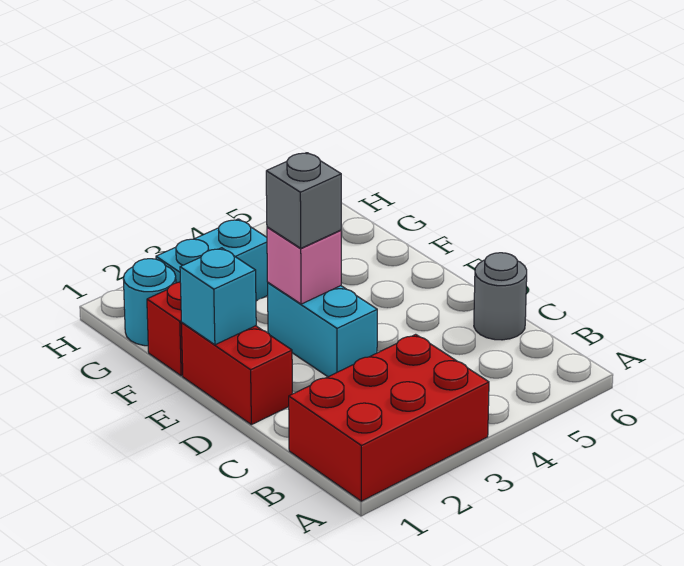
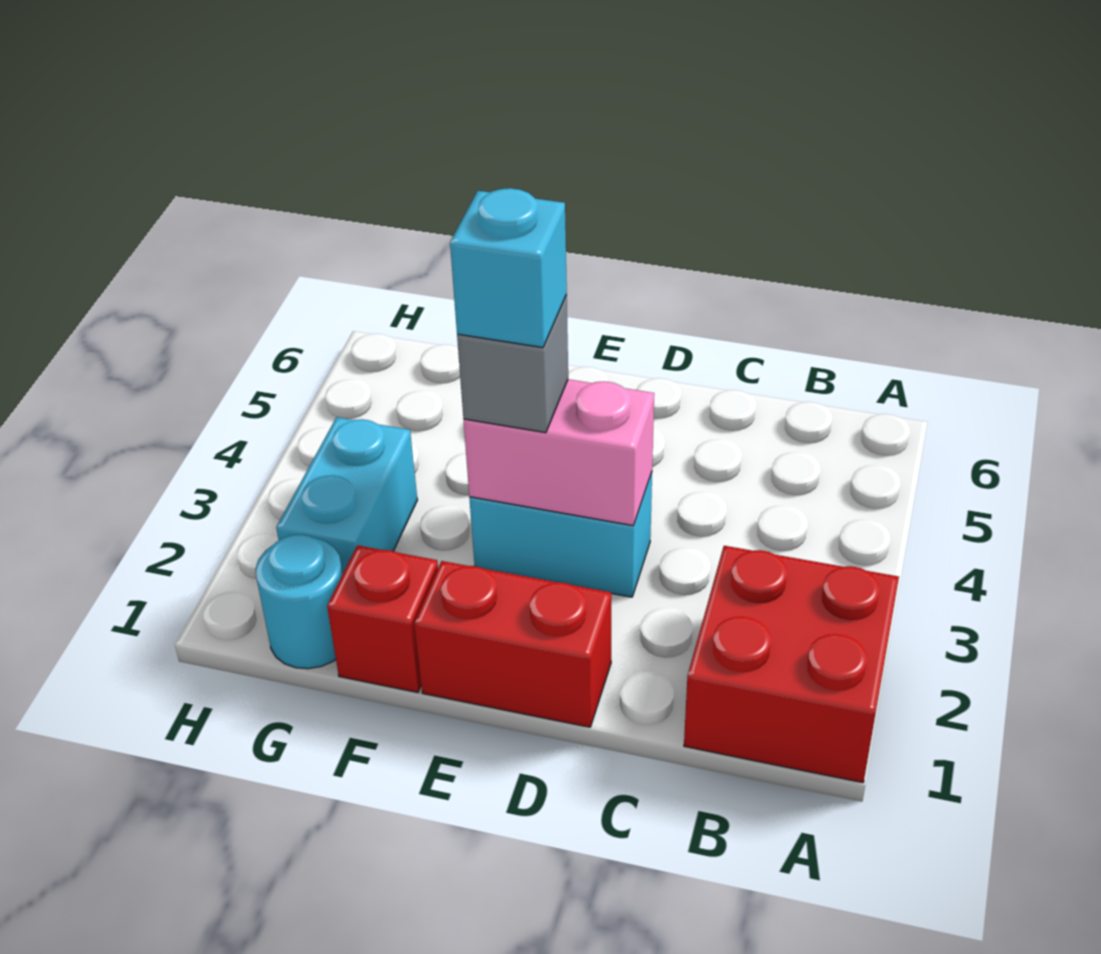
red brick A1:B3 level 1 -> red brick A1:B2 level 1
grey round brick C6 level 1 -> none
cyan brick E1 level 2 -> cyan brick E3 level 4
pink brick E3 level 2 -> pink brick D3:E3 level 2

